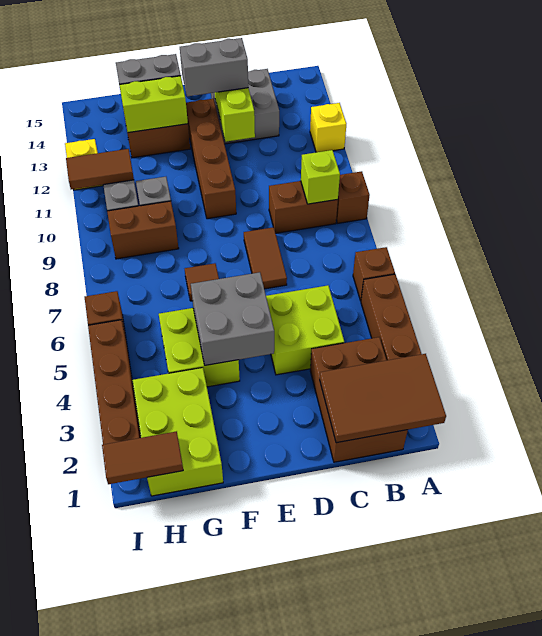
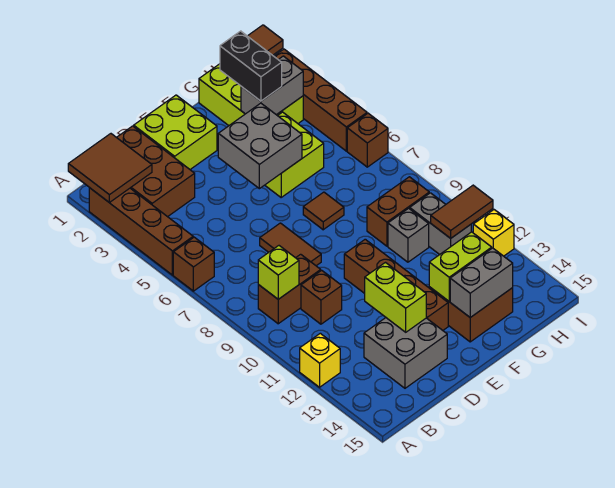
brown tile A1:C2 level 2 -> brown tile A1:B2 level 2
brown brick A9 level 1 -> brown brick C10 level 1
lime brick C4:D5 level 1 -> lime brick D1:E2 level 1
grey brick D13:E13 level 3 -> grey brick G3:H3 level 2
none -> black brick G2:G3 level 3

